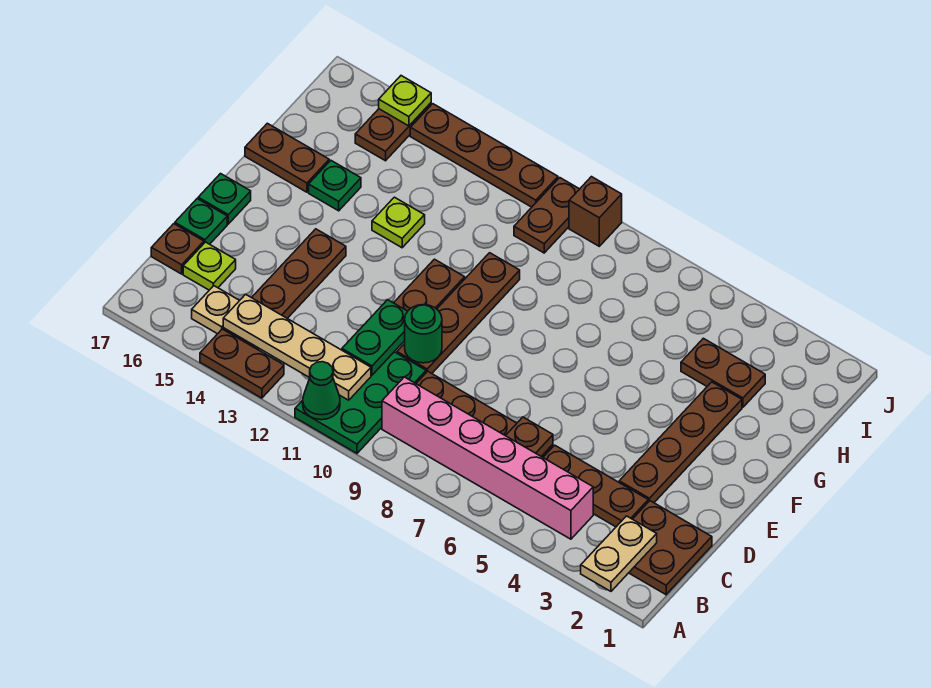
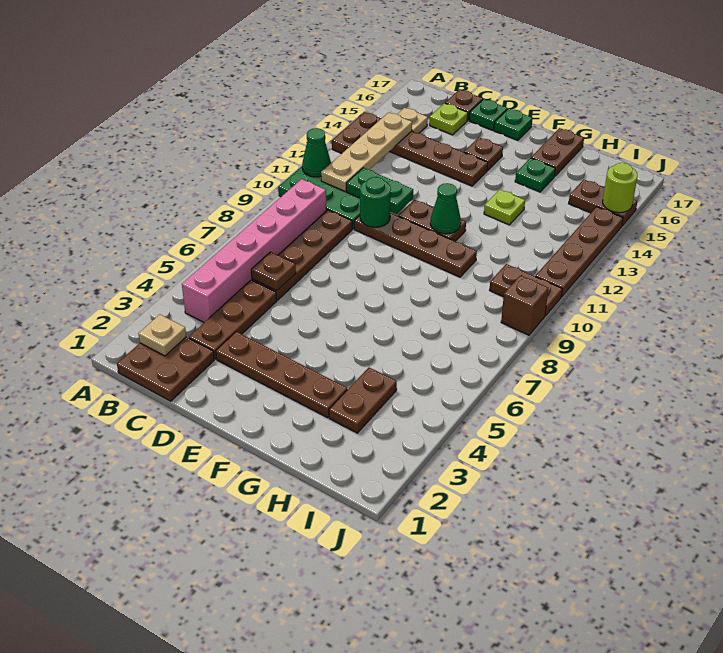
tan plate A2:B2 level 2 -> tan plate B2 level 2
none -> brown plate E15 level 1
none -> green cone F11 level 2
lime plate J15 level 2 -> lime round brick J15 level 2

